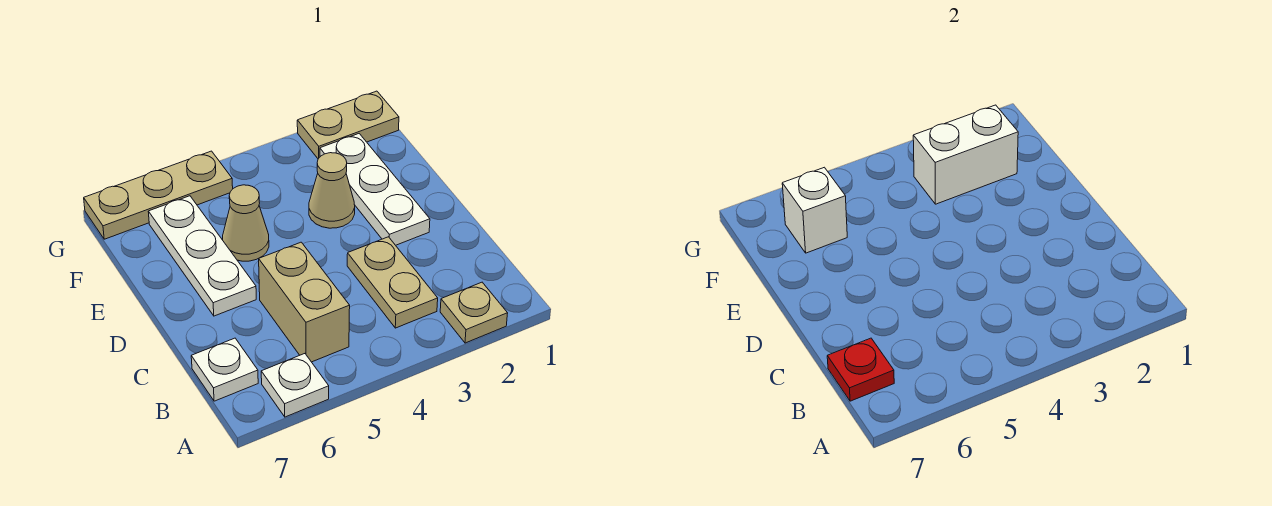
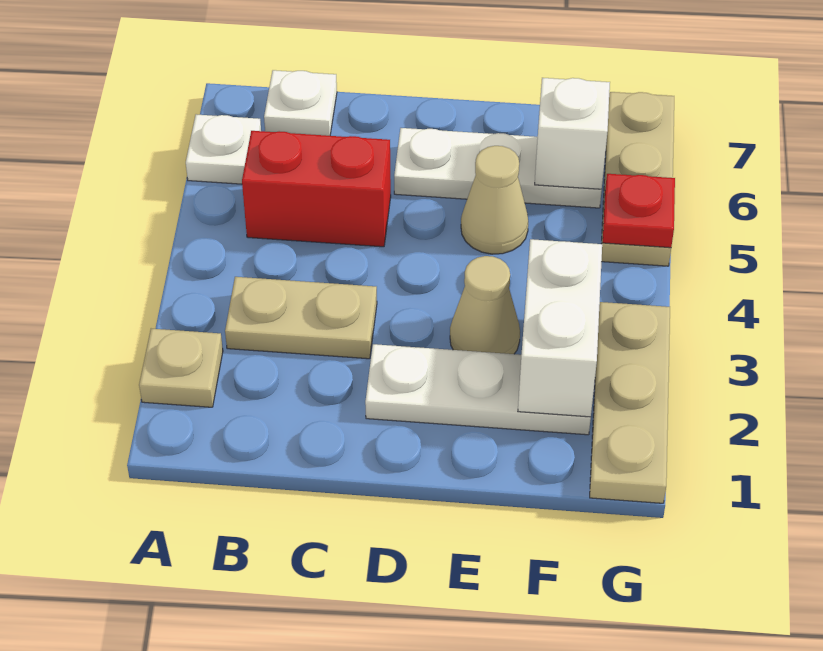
tan brick B5:C5 level 1 -> red brick B5:C5 level 1
red plate B7 level 2 -> red plate G5 level 2
tan plate G1:G2 level 1 -> tan plate G1:G3 level 1

